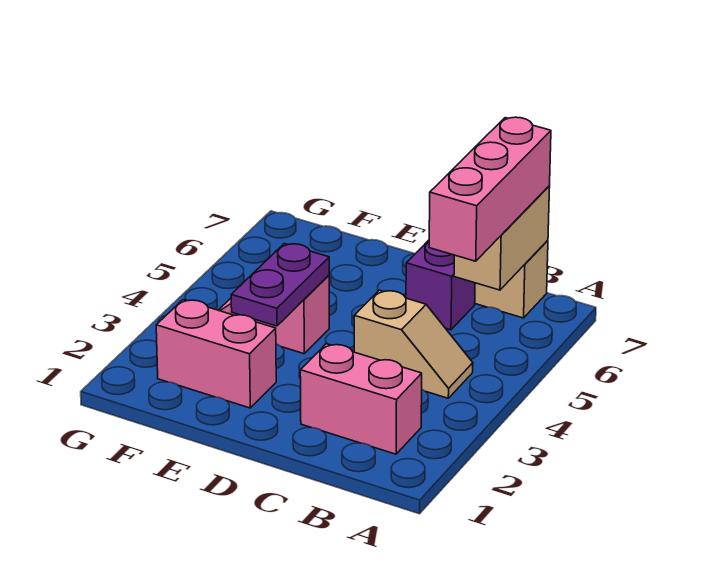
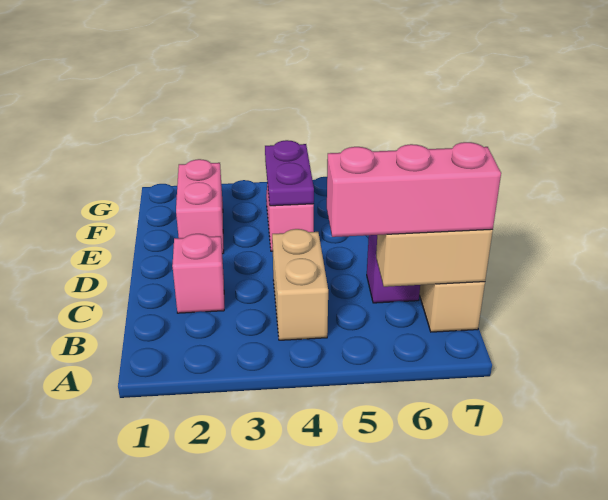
pink brick B2:C2 level 1 -> pink brick C2 level 1
tan slope B4:C4 level 1 top C -> tan brick B4:C4 level 1
purple plate E3:E4 level 2 -> purple plate E4:F4 level 2

